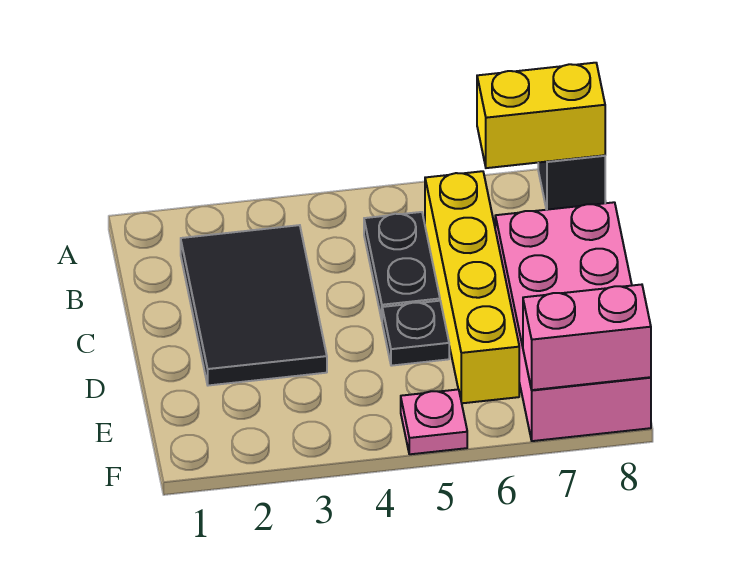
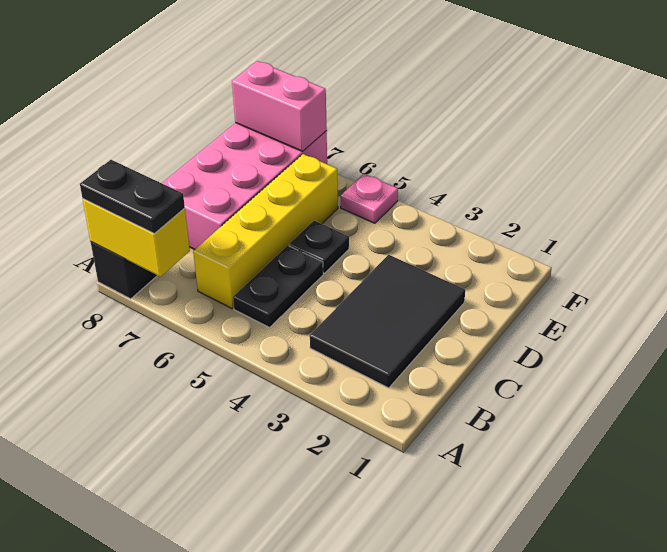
none -> black plate A7:A8 level 3

